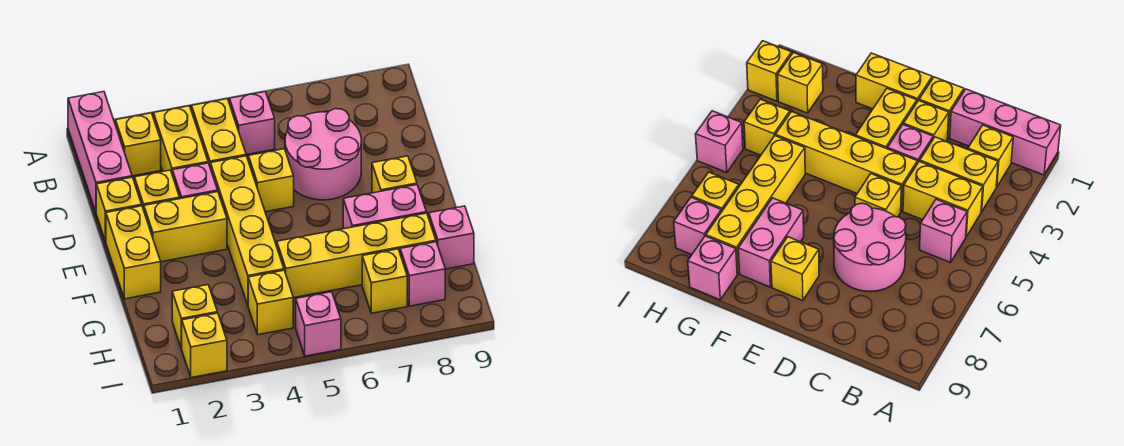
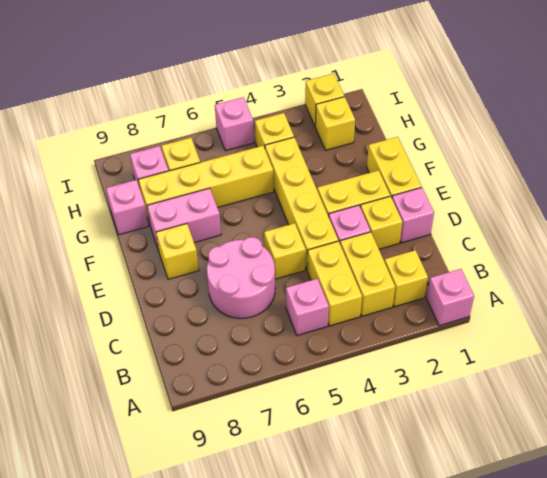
pink brick A1:C1 level 1 -> pink brick A1 level 1
yellow brick D1 level 1 -> pink brick D1 level 1

